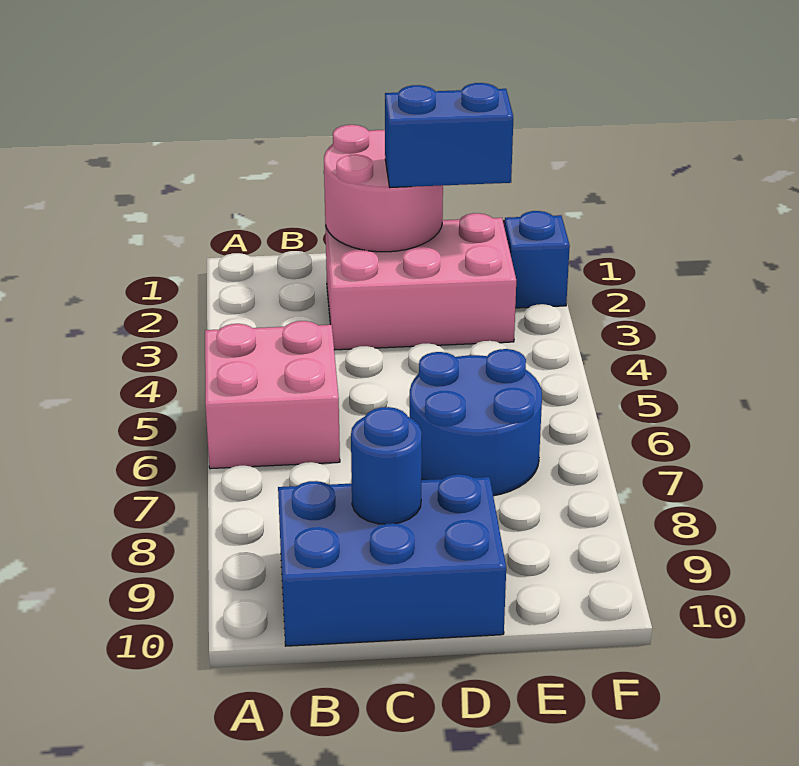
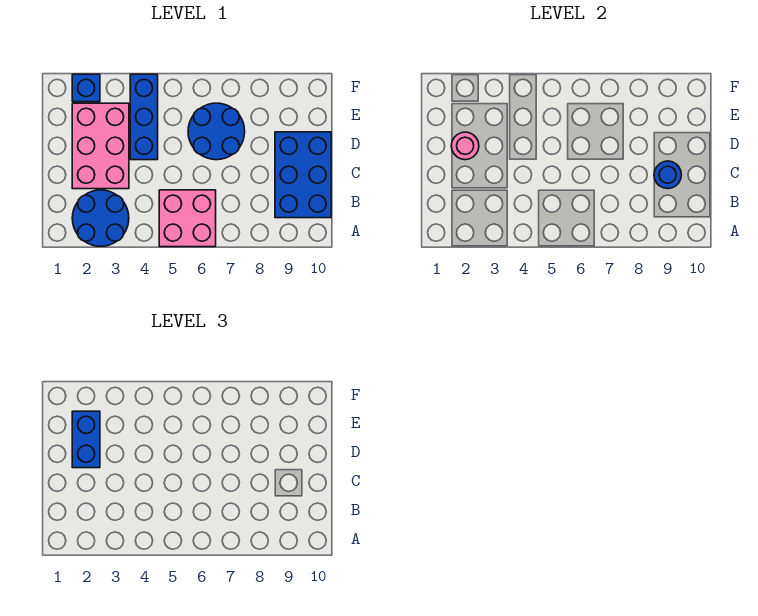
none -> blue round brick A2:B3 level 1
pink round brick C1:D2 level 2 -> pink round brick D2 level 2
none -> blue brick D4:F4 level 1

